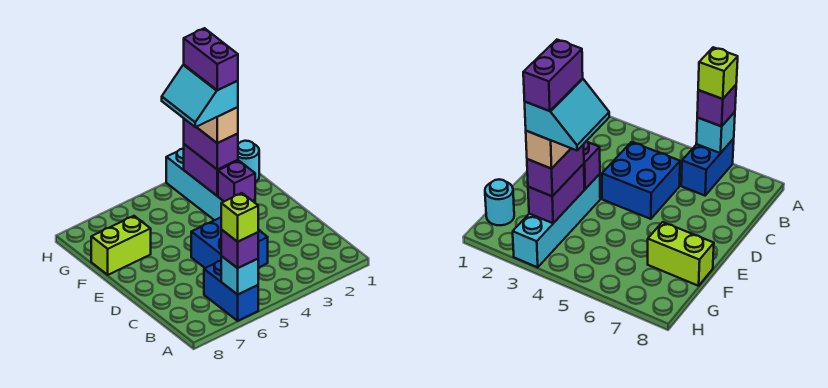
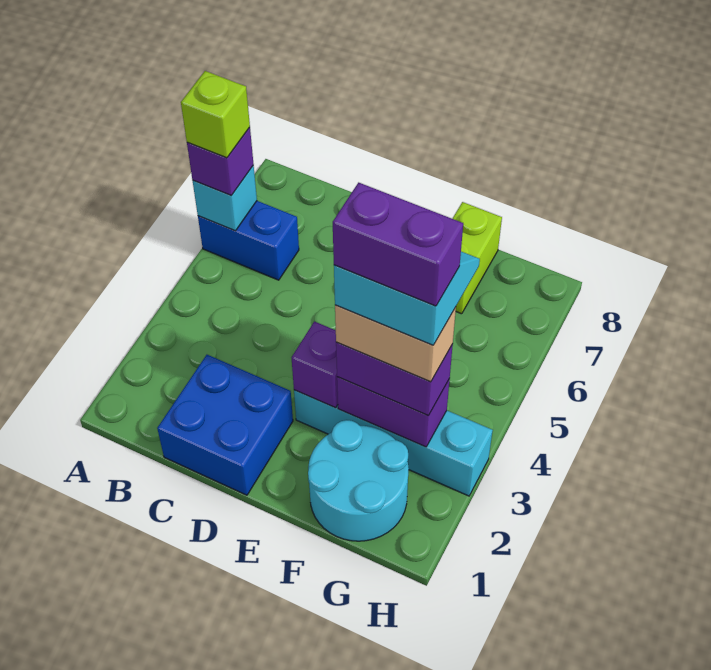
blue brick C4:D5 level 1 -> blue brick C1:D2 level 1
cyan round brick G1 level 1 -> cyan round brick F1:G2 level 1

